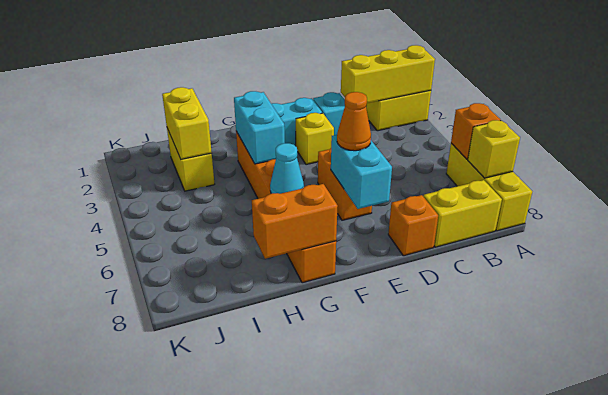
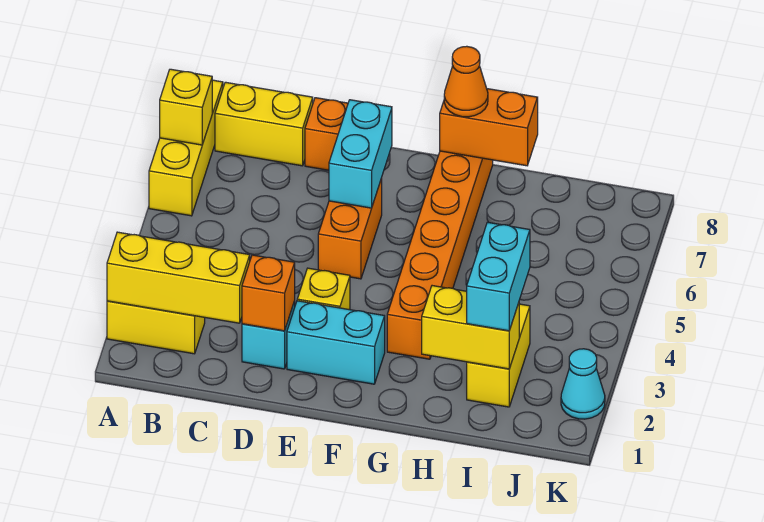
orange brick A6 level 2 -> orange brick D2 level 2
orange cone E6 level 3 -> orange cone G8 level 3
cyan brick G3:G4 level 2 -> cyan brick I2:I3 level 3
cyan cone G6 level 2 -> cyan cone K2 level 1
yellow brick I2:I3 level 2 -> yellow brick H2:I2 level 2

